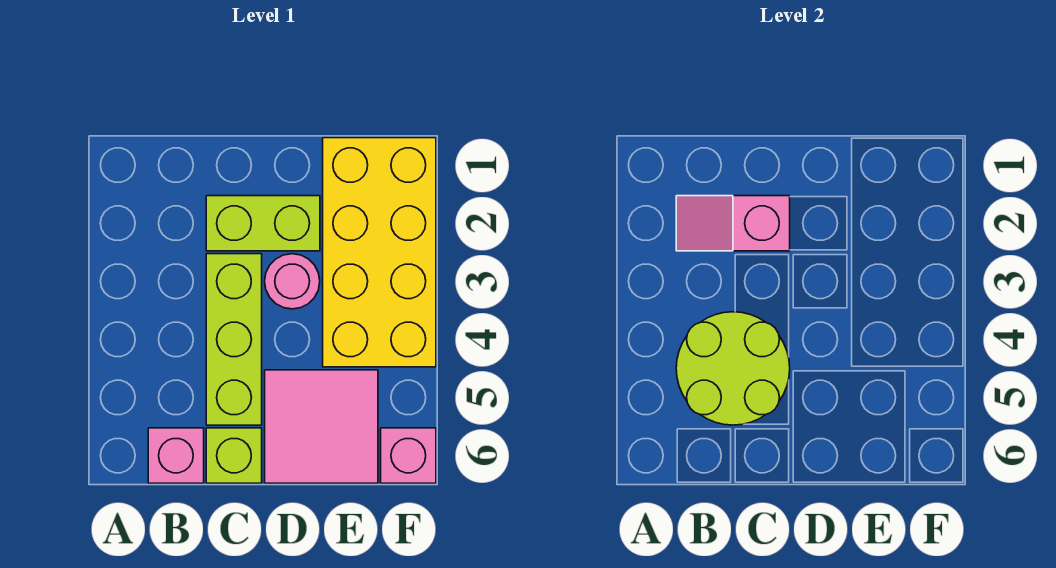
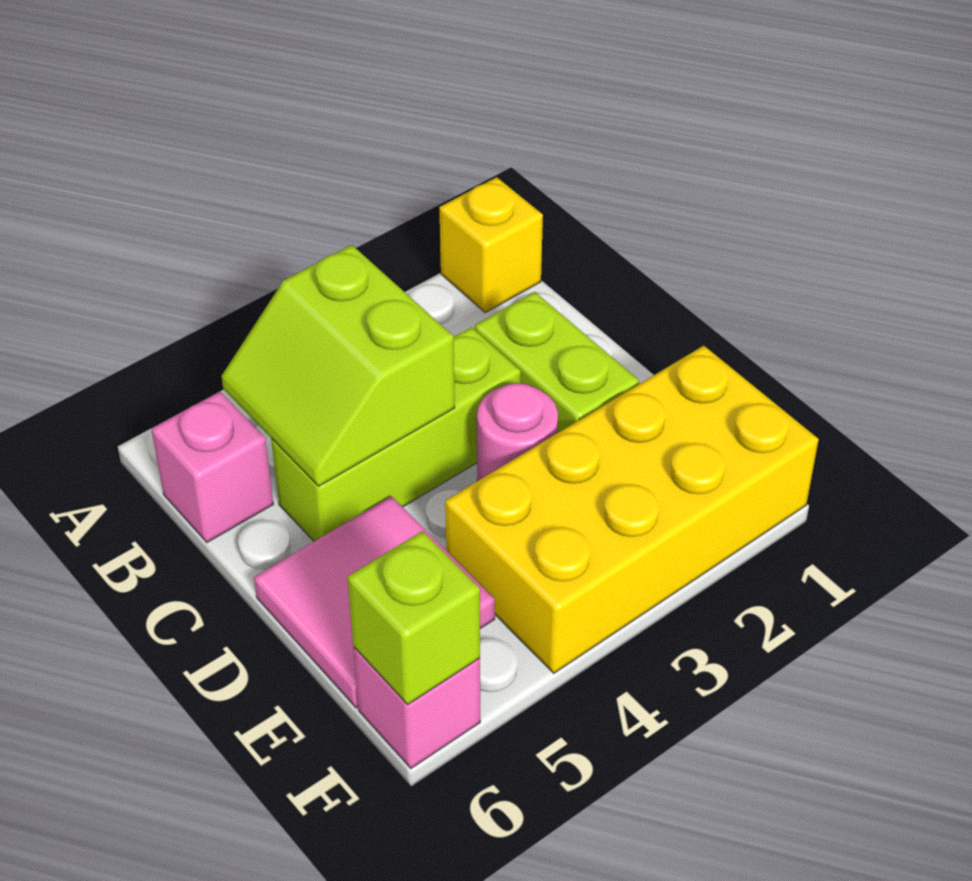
none -> yellow brick A1 level 1
pink slope B2:C2 level 2 top C -> none
lime round brick B4:C5 level 2 -> lime slope B4:C5 level 2 top 4
lime brick C6 level 1 -> lime brick F6 level 2

